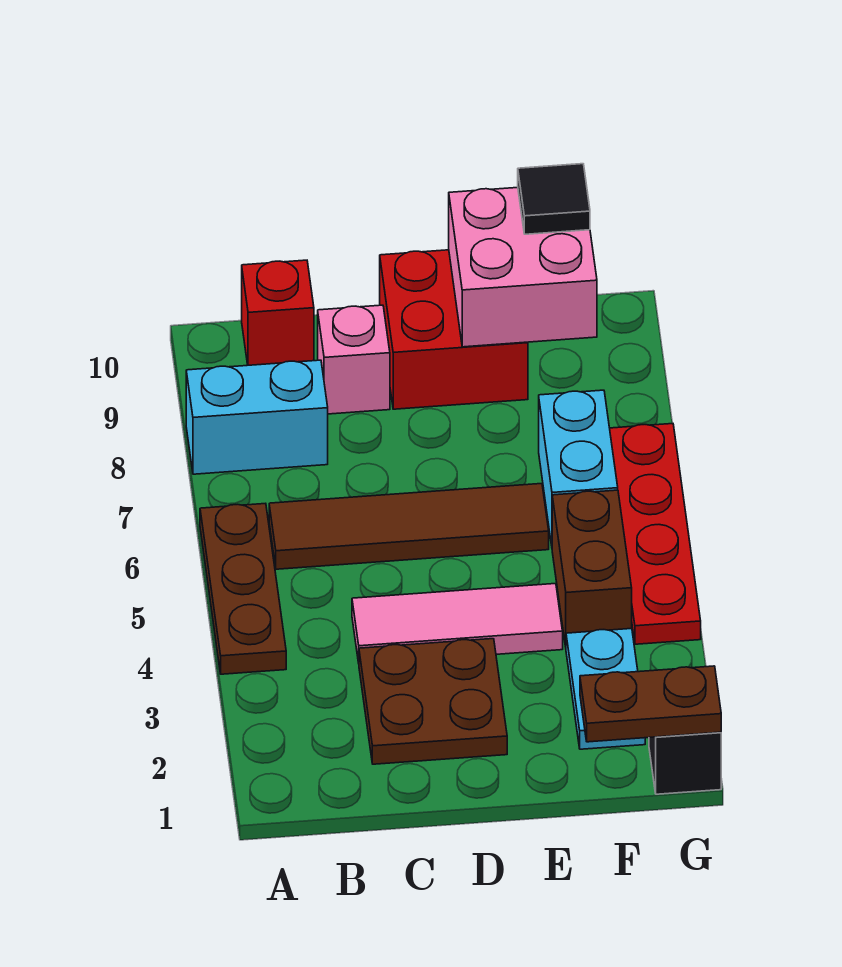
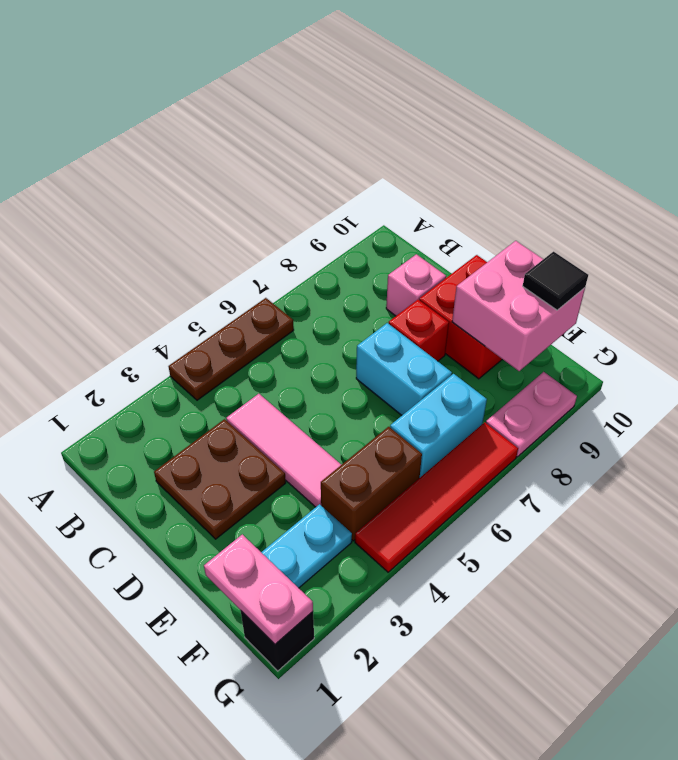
cyan brick A8:B8 level 1 -> cyan brick D7:E7 level 1
brown tile B6:E6 level 1 -> none
red brick B10 level 1 -> red brick D8 level 1
brown plate F1:G1 level 2 -> pink plate F1:G1 level 2
red plate G4:G7 level 1 -> red tile G4:G7 level 1
none -> pink plate G8:G9 level 1

